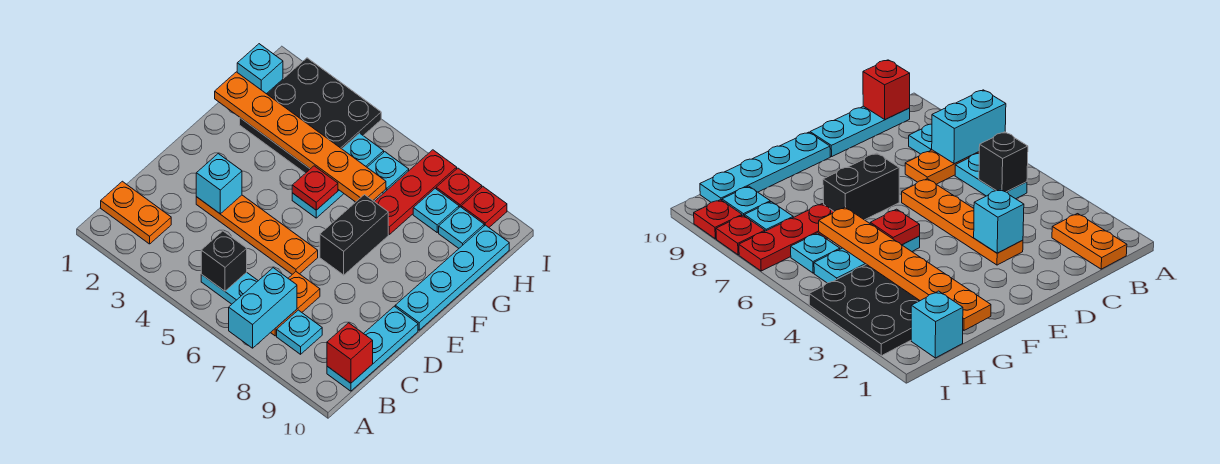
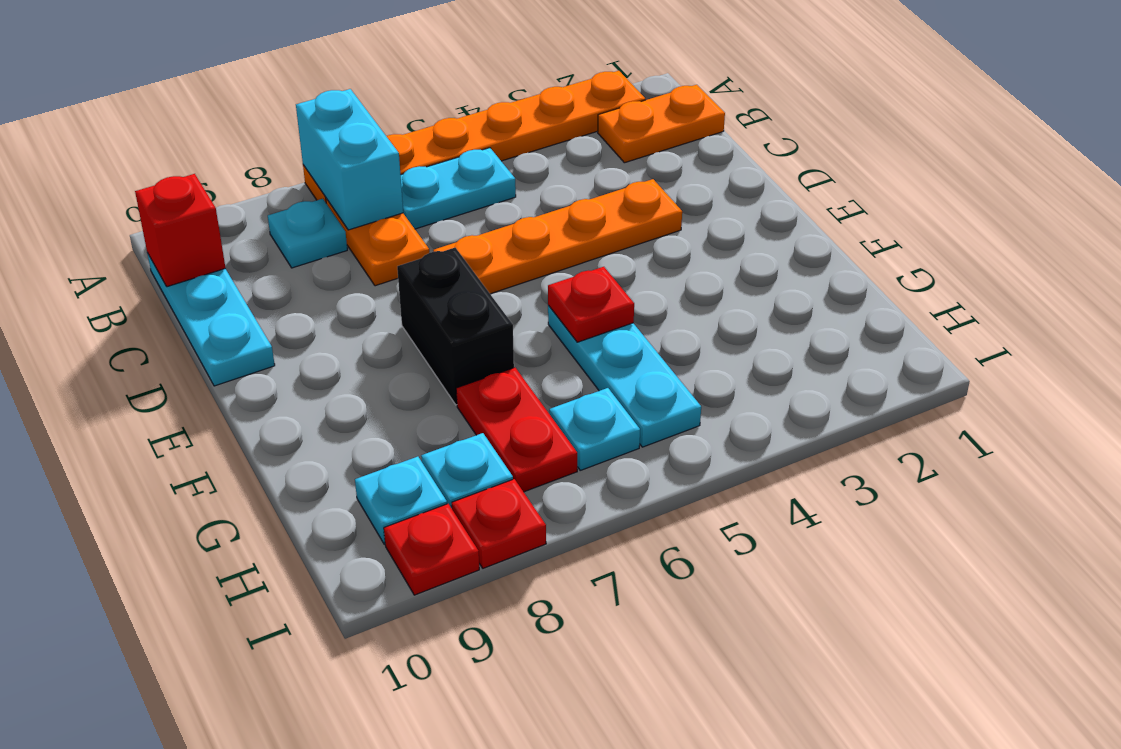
black brick B5 level 2 -> none
cyan brick D3 level 2 -> none
cyan plate E10:H10 level 1 -> none
orange plate G1:G6 level 2 -> orange plate A2:A7 level 1
black plate G2:I4 level 1 -> none
red plate G7:I7 level 1 -> red plate G7:H7 level 1
cyan brick H1 level 1 -> none

